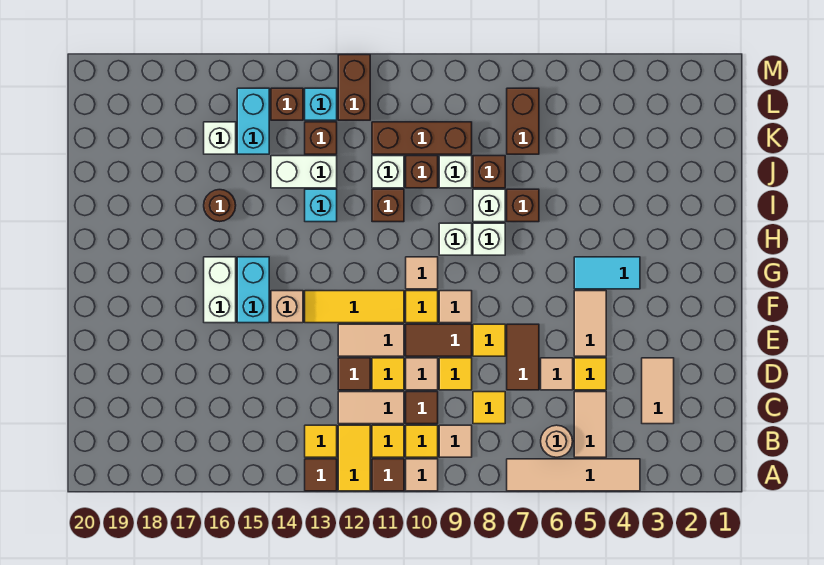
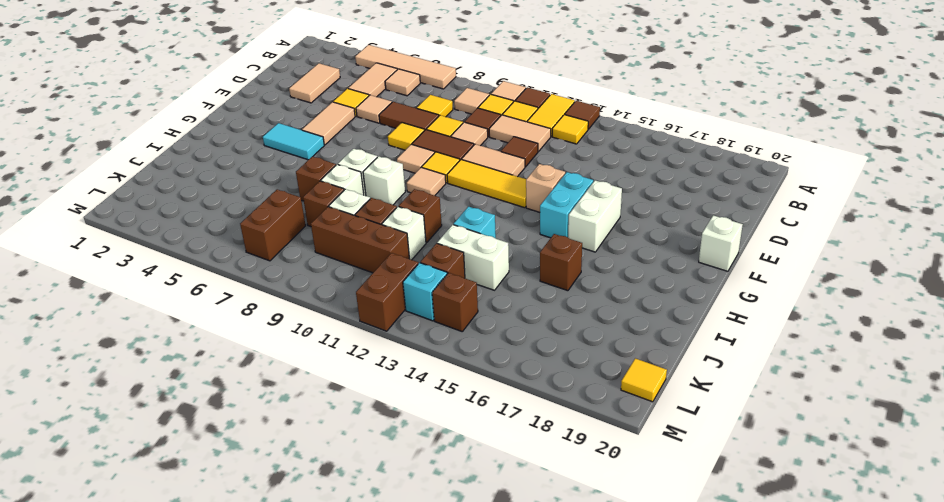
tan round brick B6 level 1 -> tan tile B6 level 1
brown tile D7:E7 level 1 -> brown tile D7:D8 level 1
yellow tile D11 level 1 -> yellow tile L20 level 1
brown round brick I16 level 1 -> brown brick I16 level 1
cyan brick K15:L15 level 1 -> none
white brick K16 level 1 -> white brick F20 level 1

